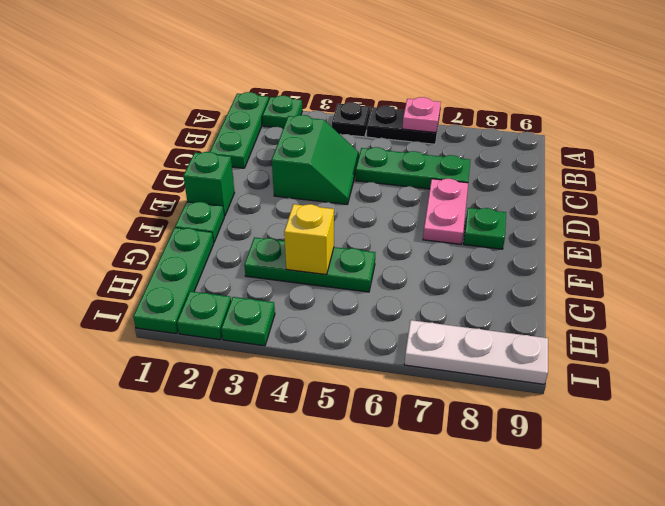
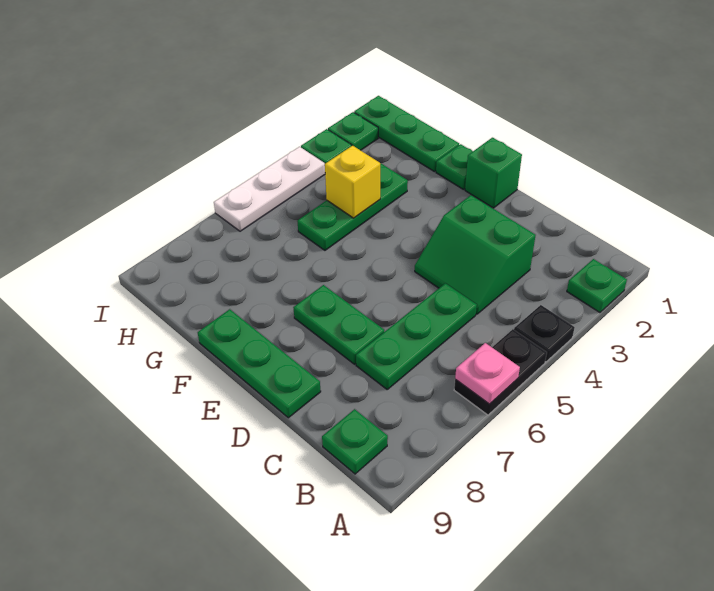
green plate A1:C1 level 1 -> green plate D9:F9 level 1
pink plate D7:E7 level 1 -> green plate D7:E7 level 1
green plate E8 level 1 -> green plate B9 level 1
white plate I7:I9 level 1 -> white plate I4:I6 level 1

